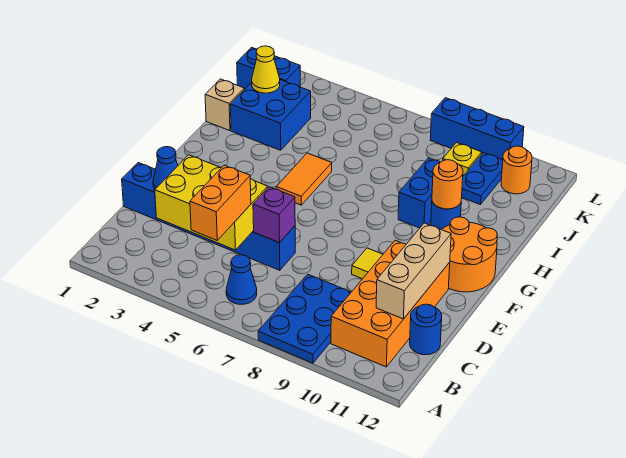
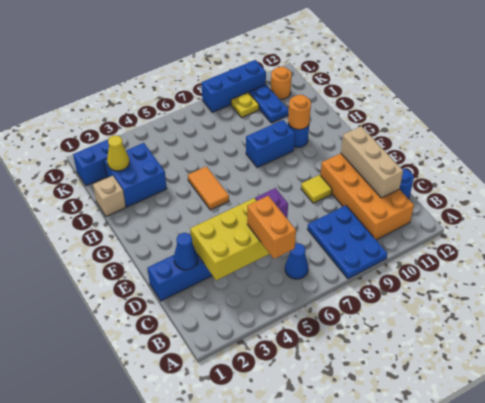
orange round brick F11:G12 level 1 -> none
blue brick H9:I9 level 1 -> blue brick H8:H9 level 1

